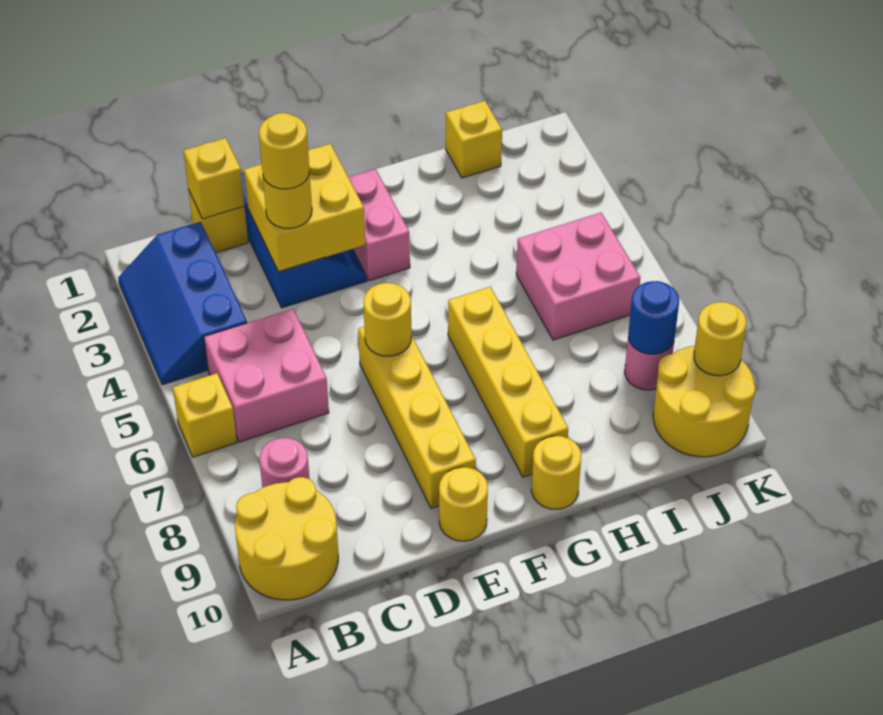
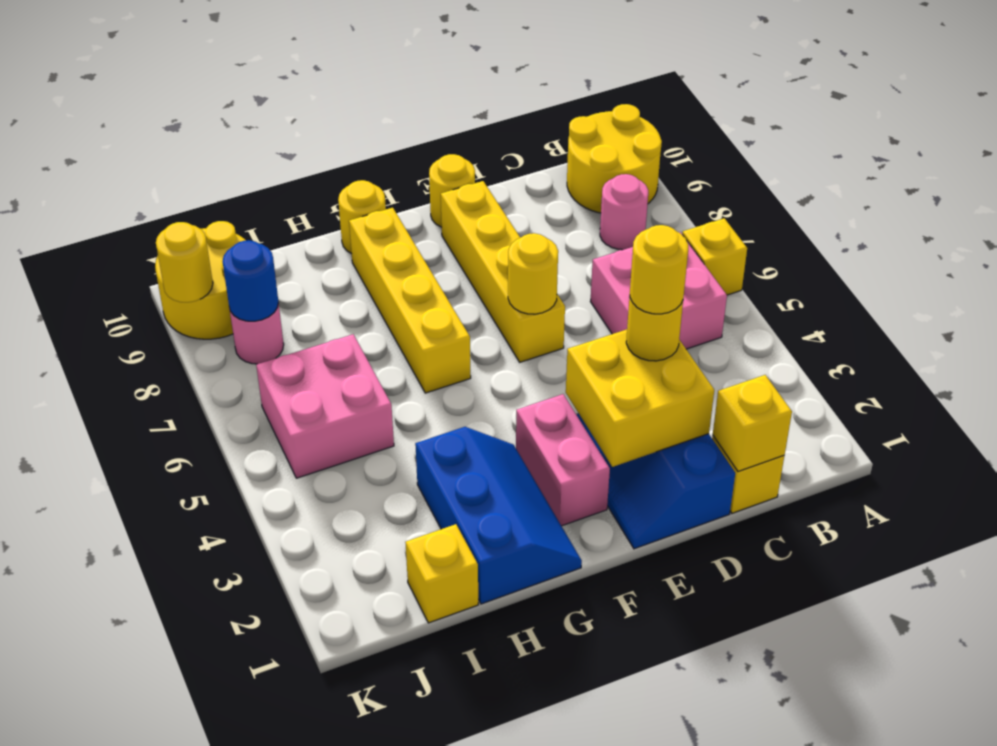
blue slope A2:B4 level 1 top B -> blue slope G1:H3 level 1 top H

